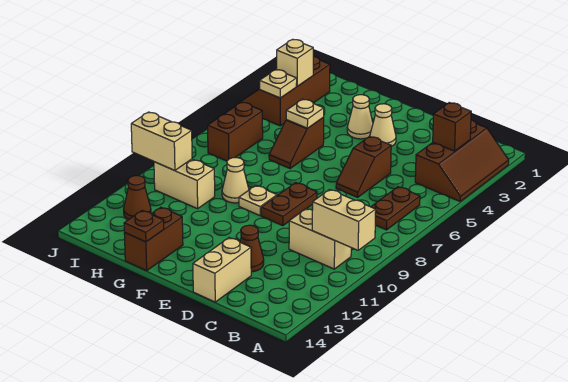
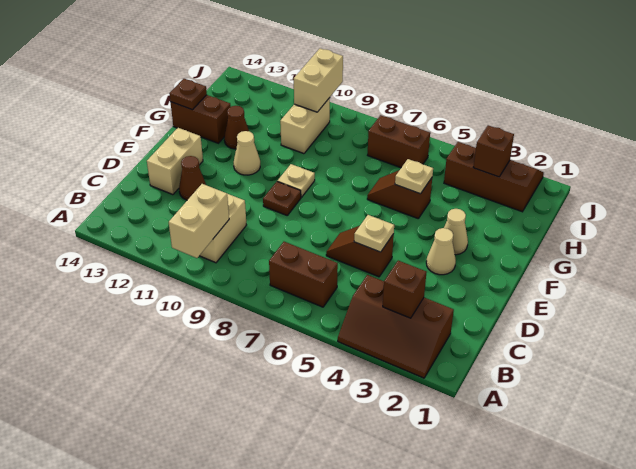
brown plate B6:B7 level 1 -> brown brick B6:B7 level 1
tan brick D13:D14 level 1 -> tan brick D13:E13 level 1
brown plate E8:E9 level 1 -> brown plate E9 level 1
tan cone G9 level 1 -> tan cone F11 level 1
tan brick I3 level 2 -> brown brick I3 level 2
tan plate I4 level 2 -> tan plate D5 level 2
brown cone I12 level 1 -> brown cone G12 level 1

